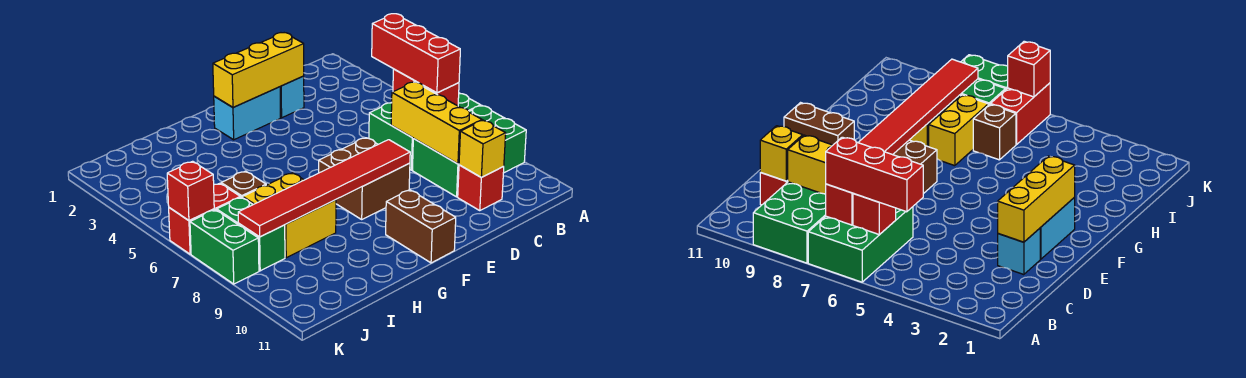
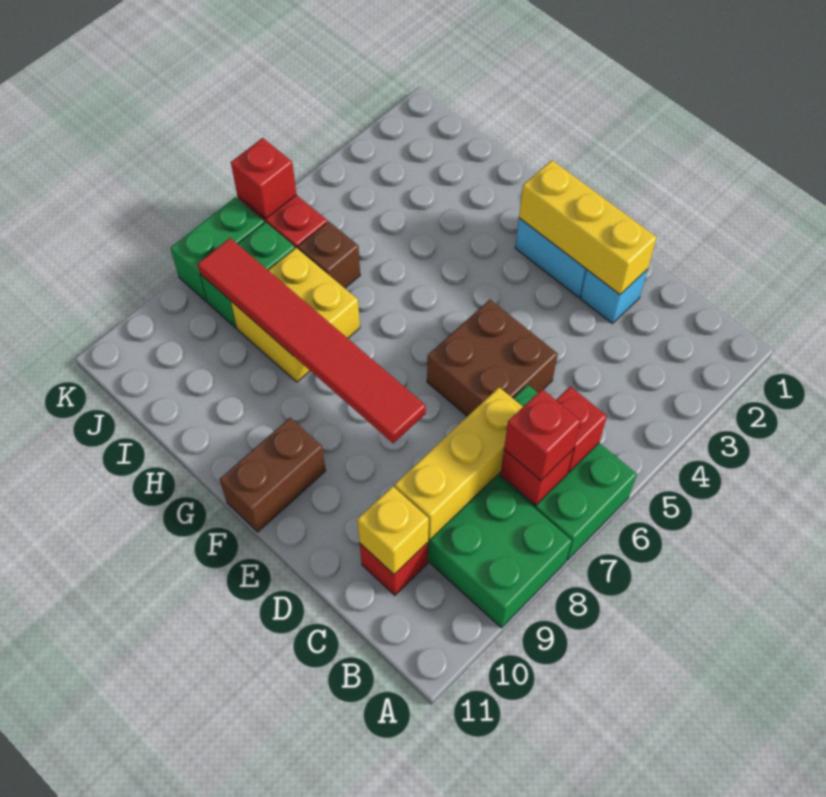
red brick B5:B7 level 3 -> red brick B7 level 3
brown brick E7:F8 level 1 -> brown brick D5:E6 level 1

